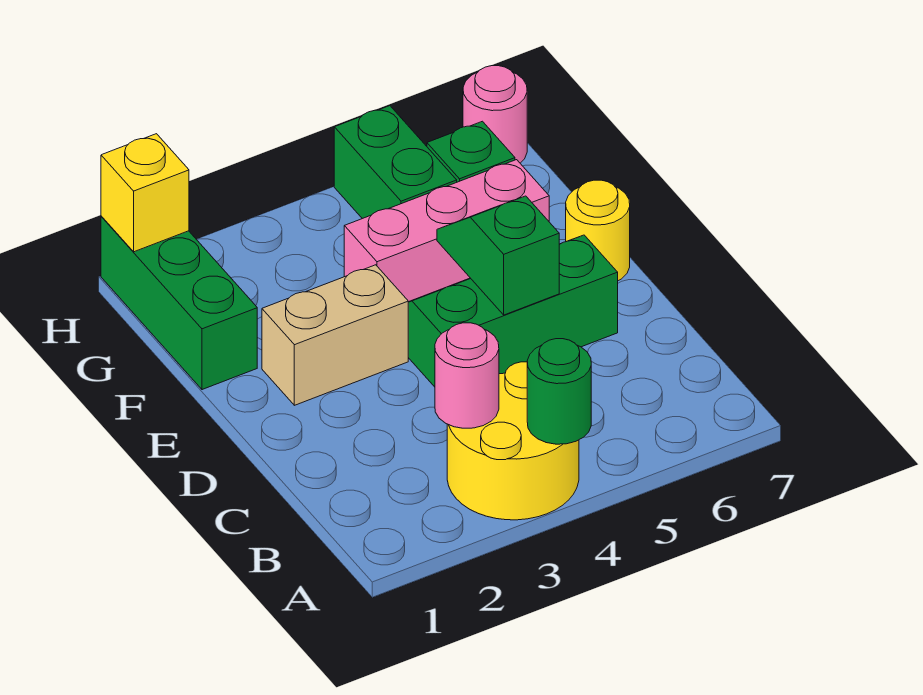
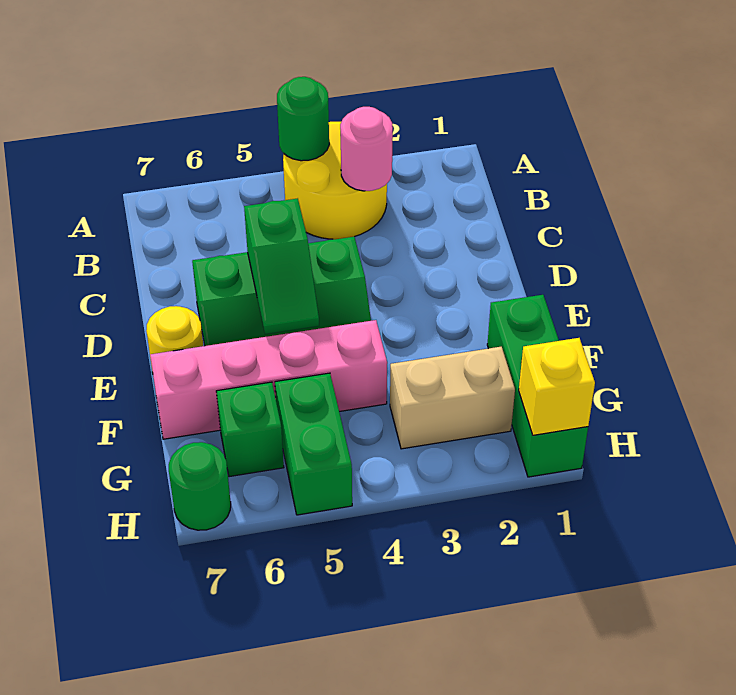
tan brick E2:E3 level 1 -> tan brick G2:G3 level 1
pink brick F4:F6 level 1 -> pink brick F4:F7 level 1
pink round brick H7 level 1 -> green round brick H7 level 1

